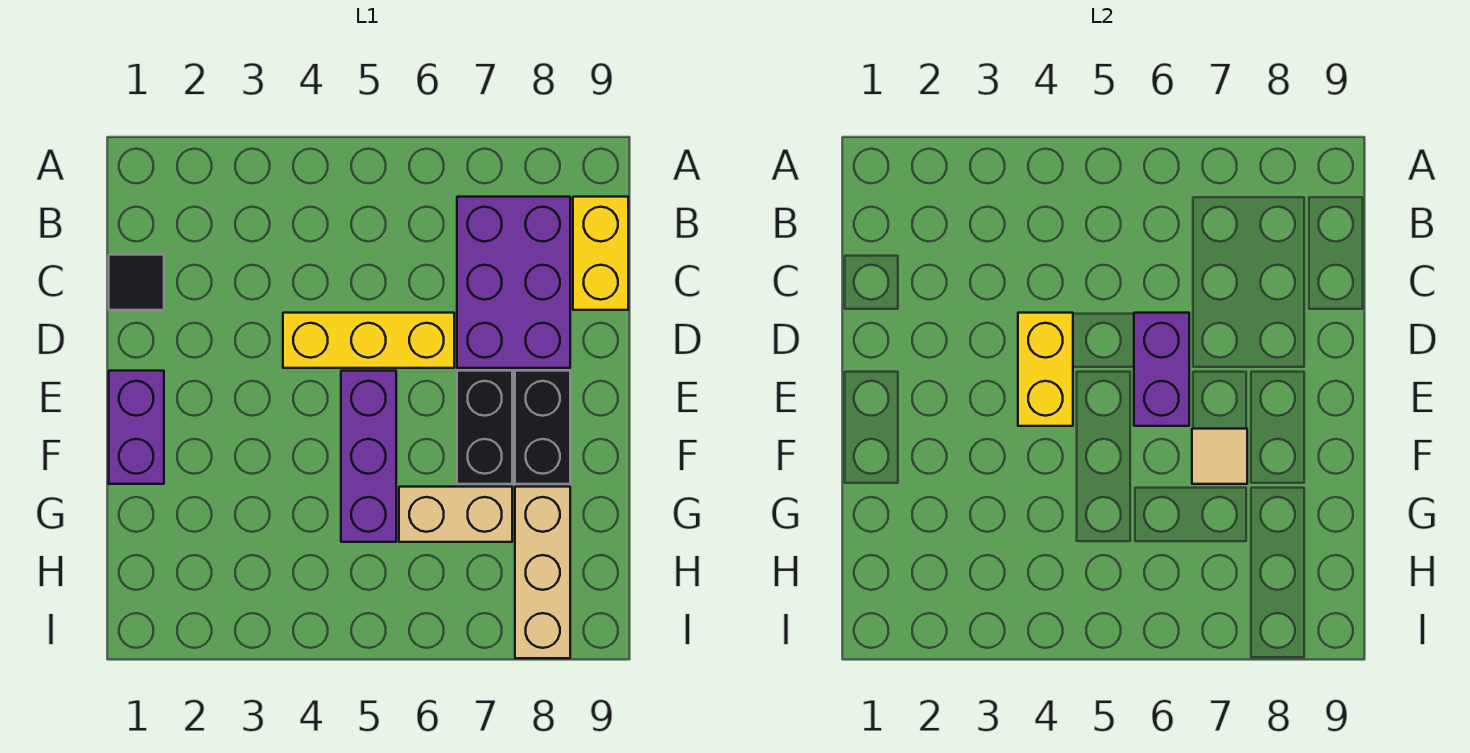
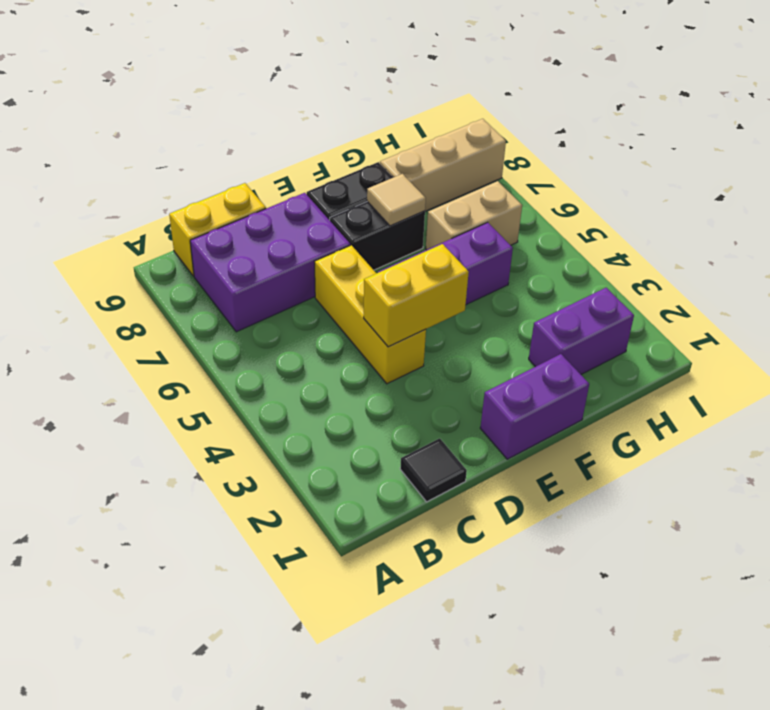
purple brick D6:E6 level 2 -> purple brick G2:H2 level 1
tan brick G6:G7 level 1 -> tan brick G6:H6 level 1

